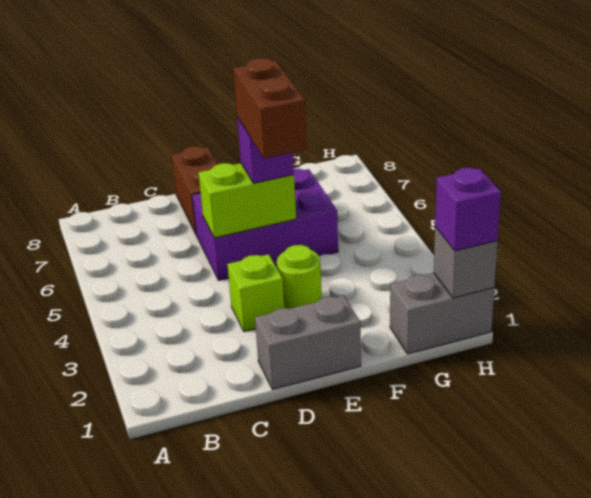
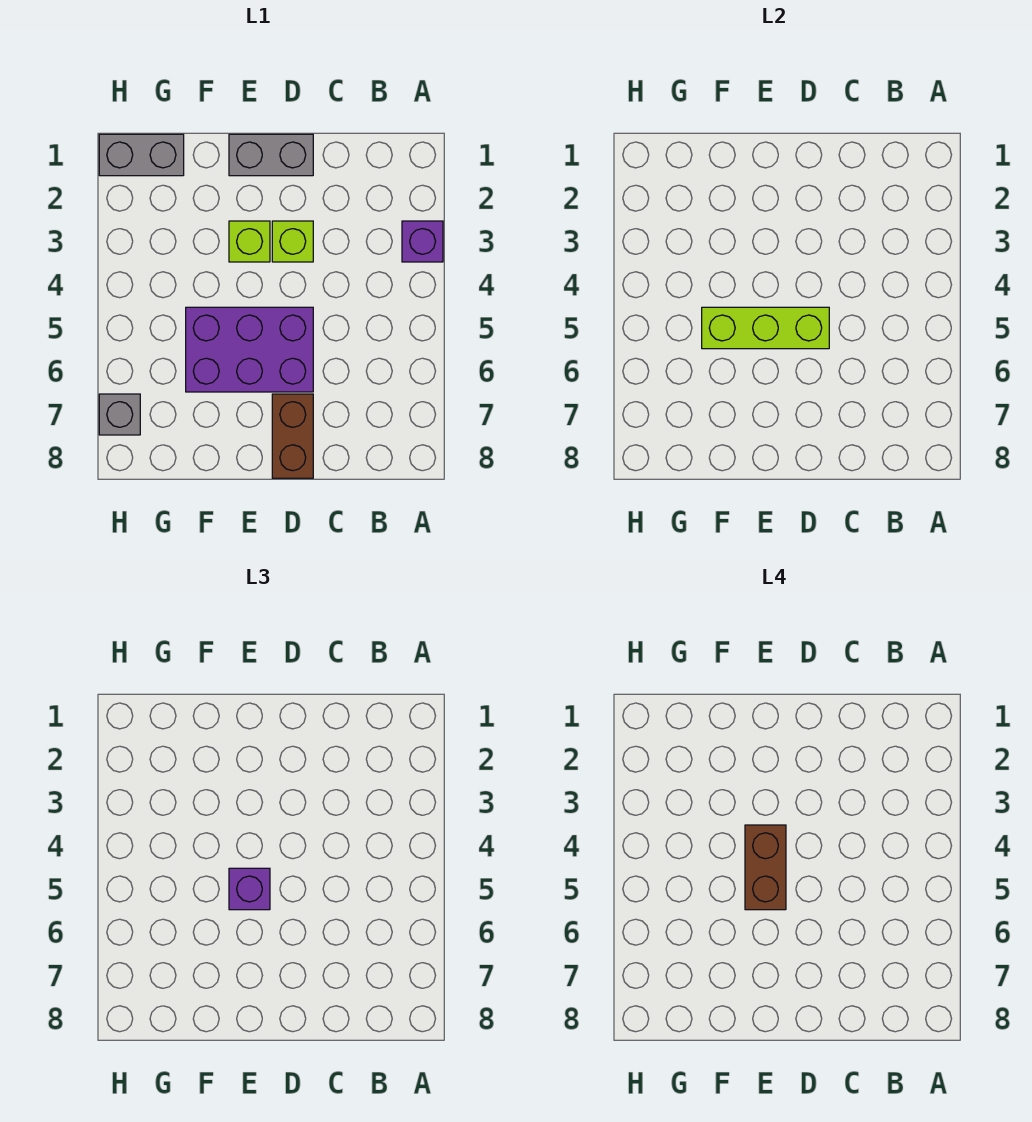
lime brick D5:E5 level 2 -> lime brick D5:F5 level 2
lime round brick E3 level 1 -> lime brick E3 level 1
grey brick H1 level 2 -> grey brick H7 level 1
purple brick H1 level 3 -> purple brick A3 level 1

